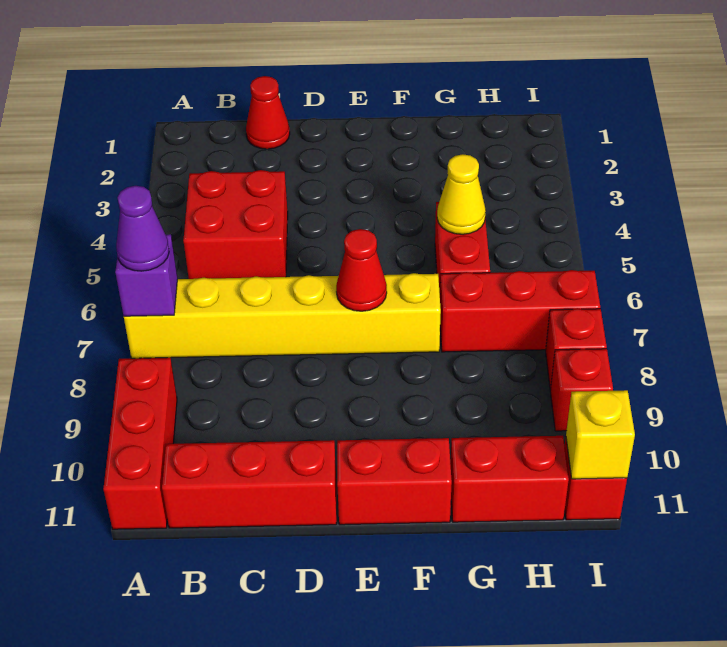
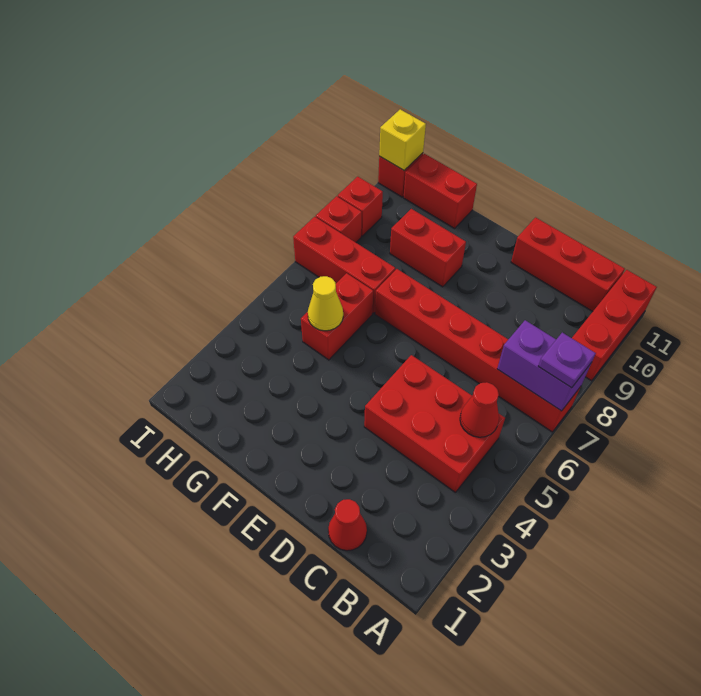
yellow brick A7:F7 level 1 -> red brick A7:F7 level 1
purple brick A7 level 2 -> purple brick A7:B7 level 2
purple cone A7 level 3 -> purple plate A7 level 3
red brick B4:C5 level 1 -> red brick B4:D5 level 1
red cone E7 level 2 -> red cone B5 level 2
red brick E11:F11 level 1 -> red brick F9:G9 level 1

